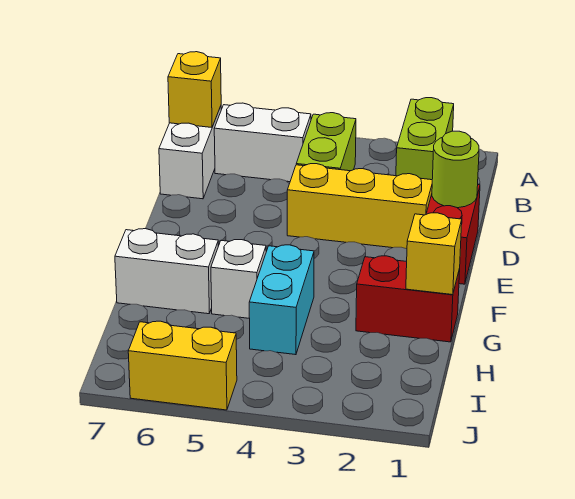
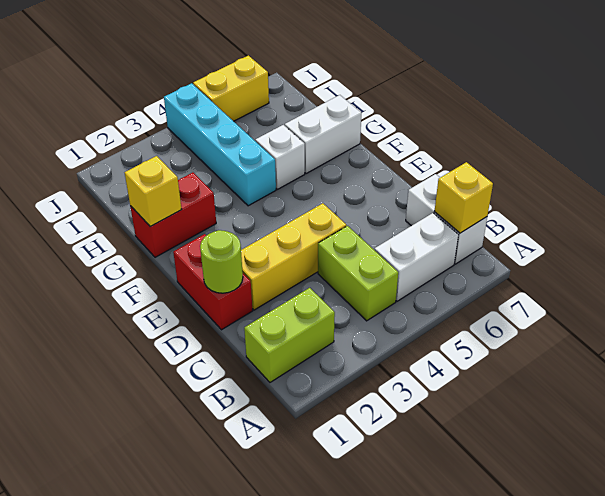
lime brick A2:B2 level 1 -> lime brick B1:B2 level 1
cyan brick G4:H4 level 1 -> cyan brick G4:J4 level 1

